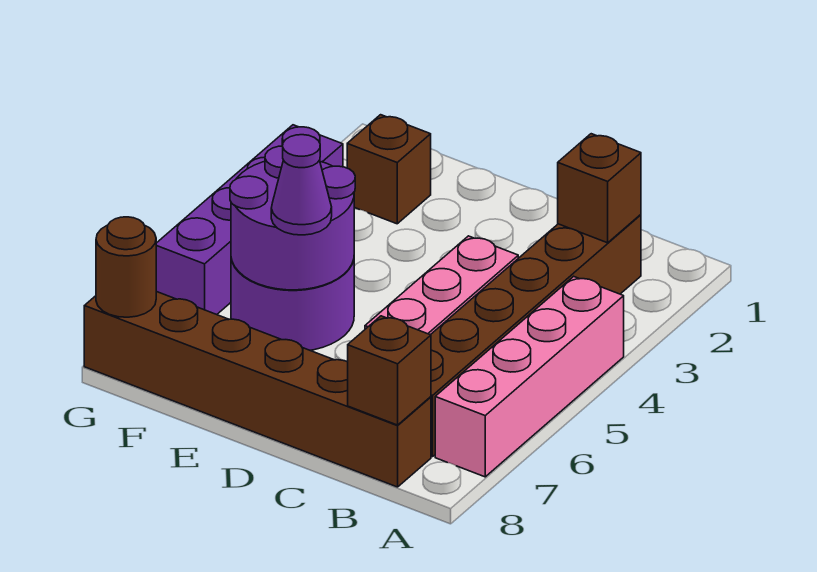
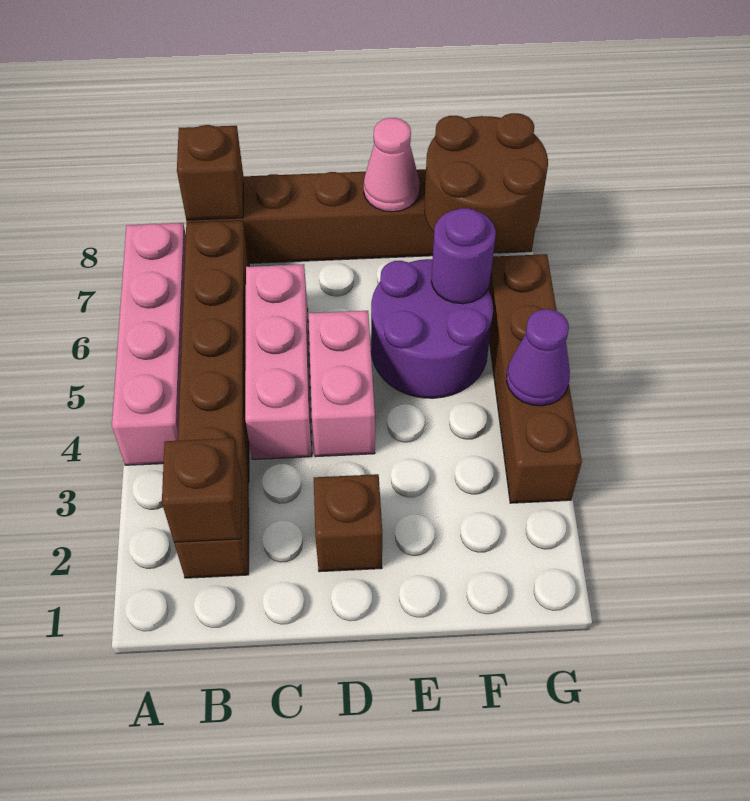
none -> pink brick D4:D5 level 1
purple round brick E5:F6 level 2 -> purple round brick F6 level 2
purple cone E6 level 3 -> purple cone G4 level 2
none -> pink cone E8 level 2
brown brick F2 level 1 -> brown brick D2 level 1
purple brick G3:G6 level 1 -> brown brick G3:G6 level 1
brown round brick G8 level 2 -> brown round brick F7:G8 level 2

